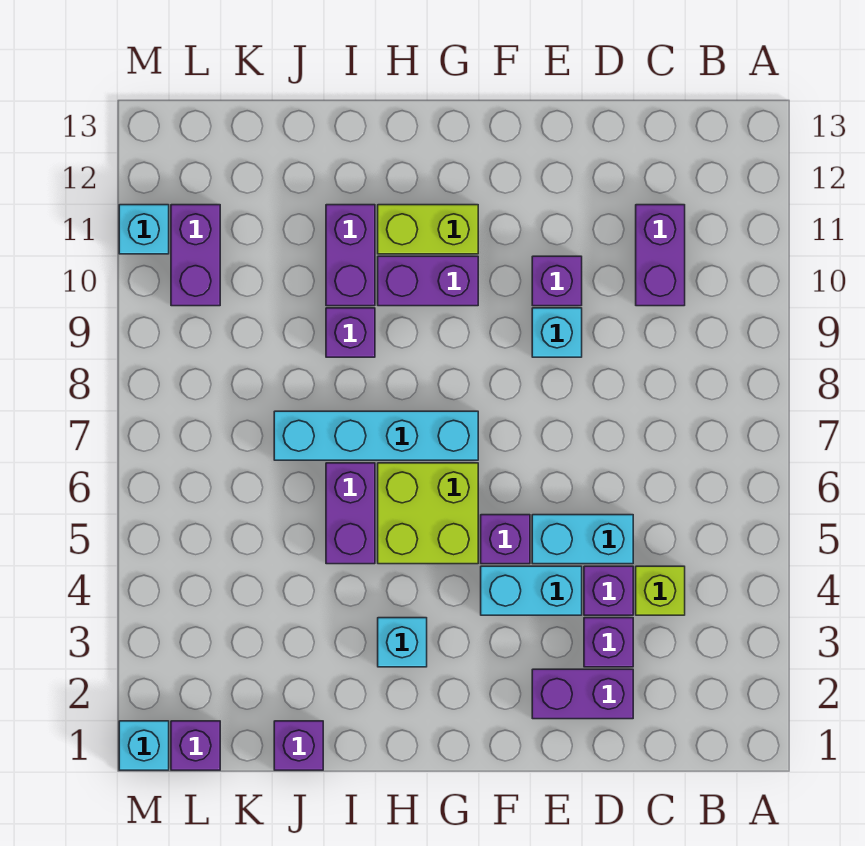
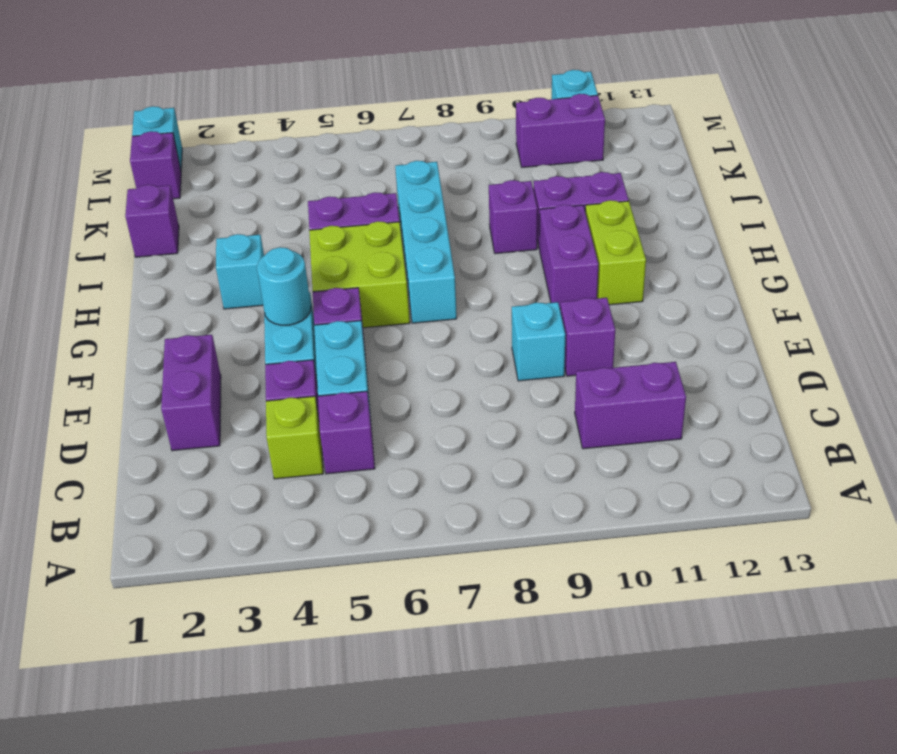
purple brick D3 level 1 -> purple brick C5 level 1
none -> cyan round brick F4 level 2

